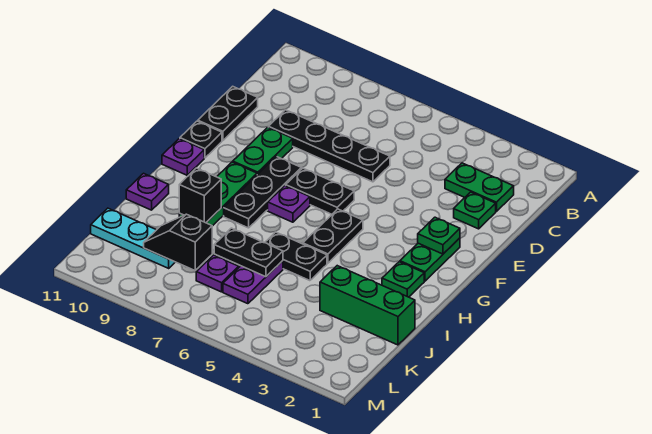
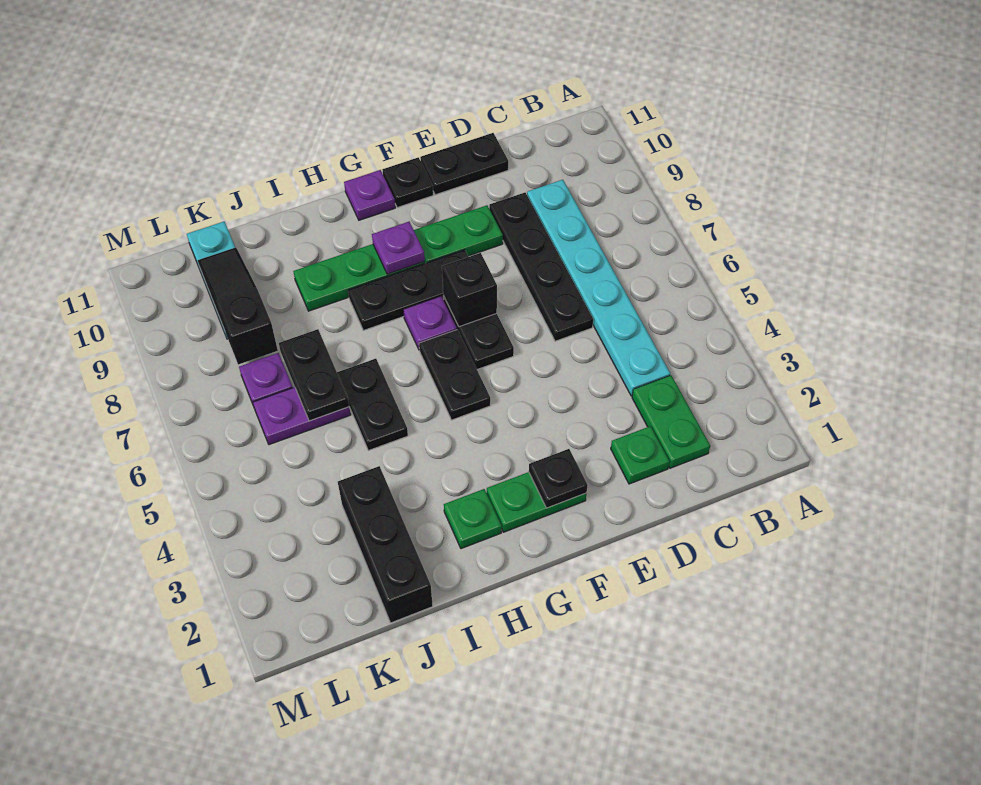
none -> cyan plate C4:C9 level 1
green plate F2 level 2 -> black plate F2 level 2
black plate G5:H5 level 1 -> black plate G5:G6 level 1
black brick I9 level 2 -> black brick F7 level 2
purple plate I11 level 1 -> purple plate G9 level 2
green brick J1:J3 level 1 -> black brick J1:J3 level 1
black slope K8:K9 level 2 top 8 -> black slope K8:K10 level 2 top 8

